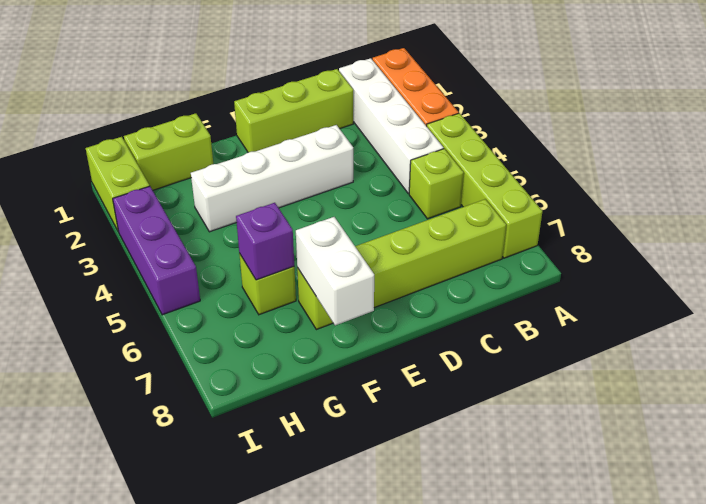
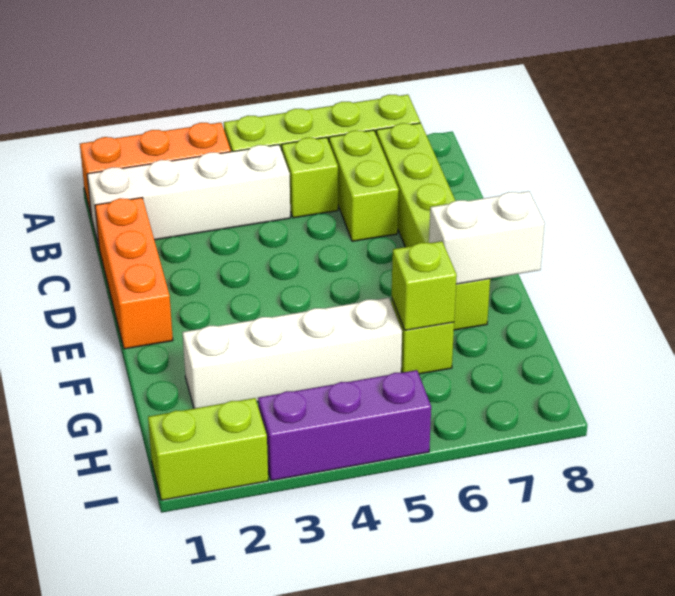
lime brick C1:E1 level 1 -> orange brick C1:E1 level 1
white brick D3:G3 level 1 -> white brick G2:G5 level 1
lime brick G1:H1 level 1 -> lime brick B6:C6 level 1
purple brick G6 level 2 -> lime brick G6 level 2

